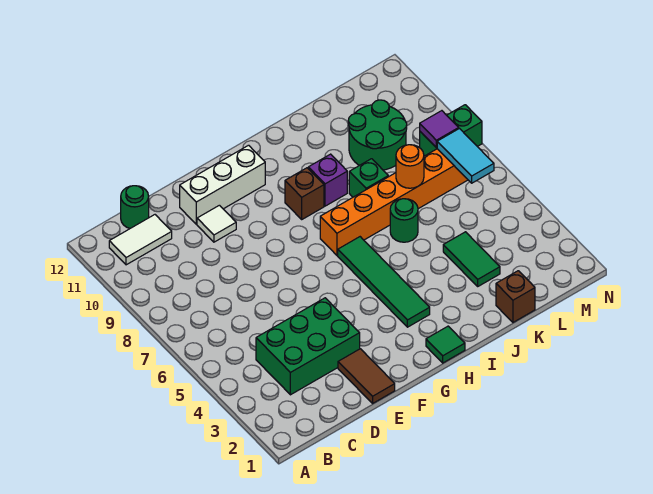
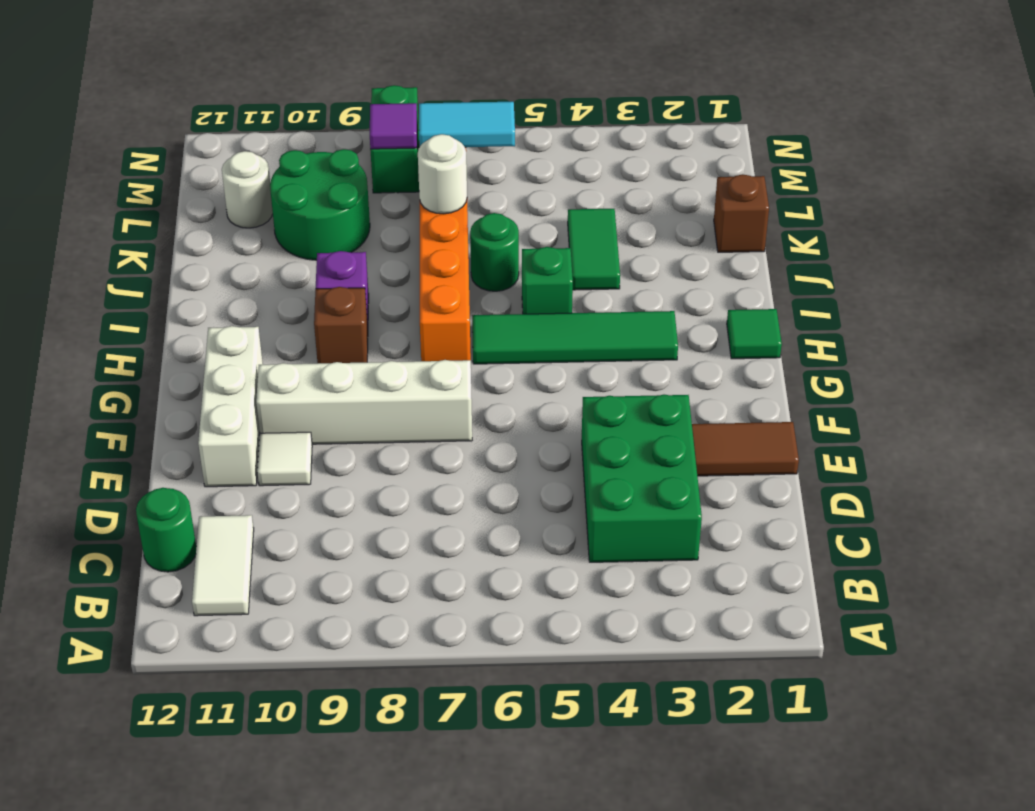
none -> white brick F7:F10 level 1
green brick J8 level 1 -> green brick I5 level 1
green tile K3:K4 level 1 -> green tile J4:K4 level 1
orange round brick K7 level 2 -> white round brick K7 level 2
none -> white round brick L11 level 1

